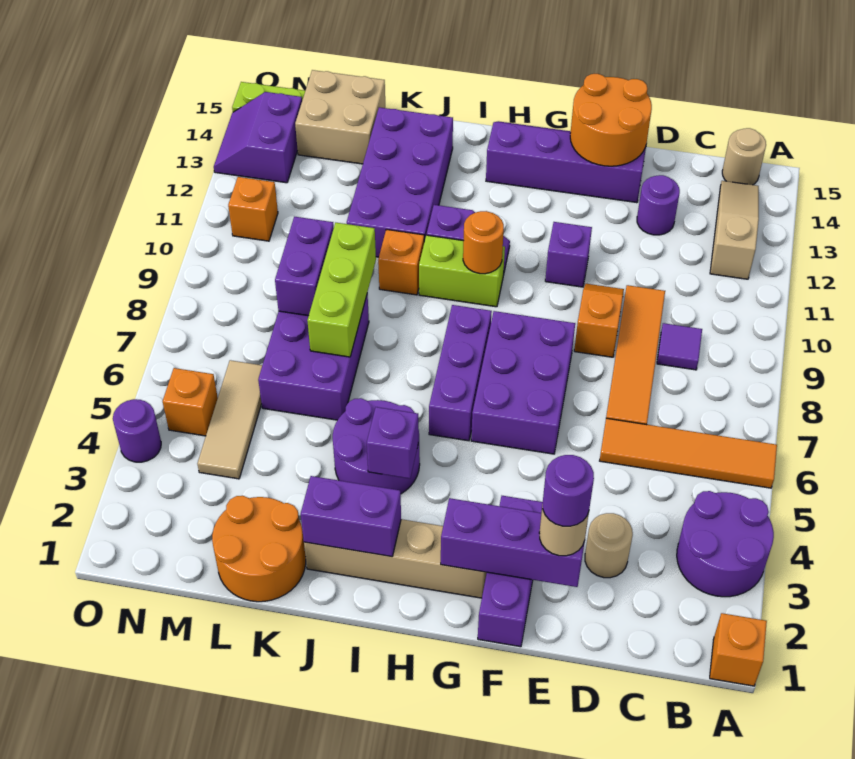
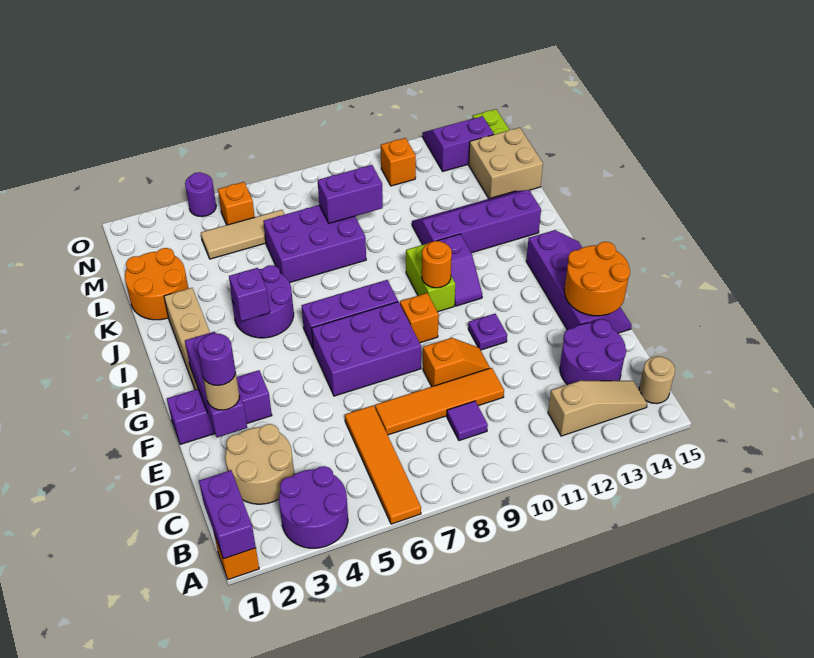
tan round brick D3 level 1 -> tan round brick C2:D3 level 1
purple round brick D13 level 1 -> purple round brick C13:D14 level 1
purple brick F11 level 1 -> purple plate F11 level 1
purple brick I2:J2 level 2 -> purple brick A1:B1 level 2
orange brick J10 level 1 -> orange brick G9 level 1
purple brick J11:K14 level 1 -> purple slope J11:K14 level 1 top J
lime brick K7:K9 level 2 -> none

